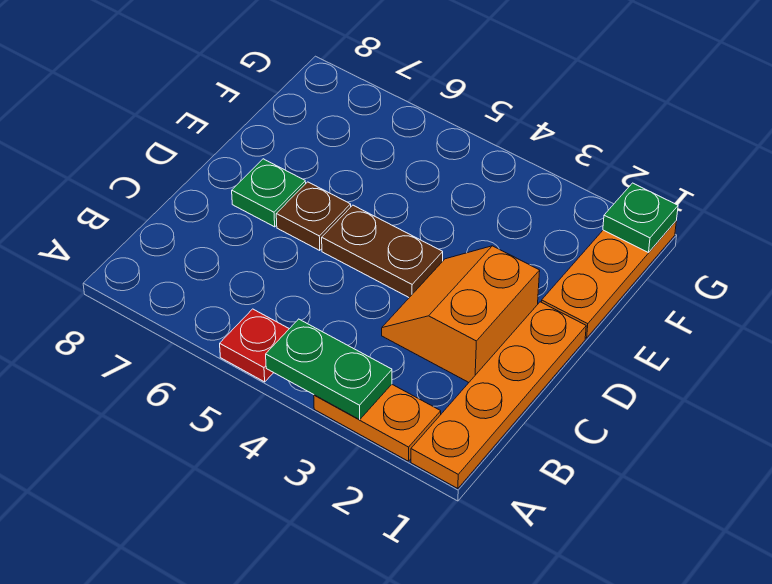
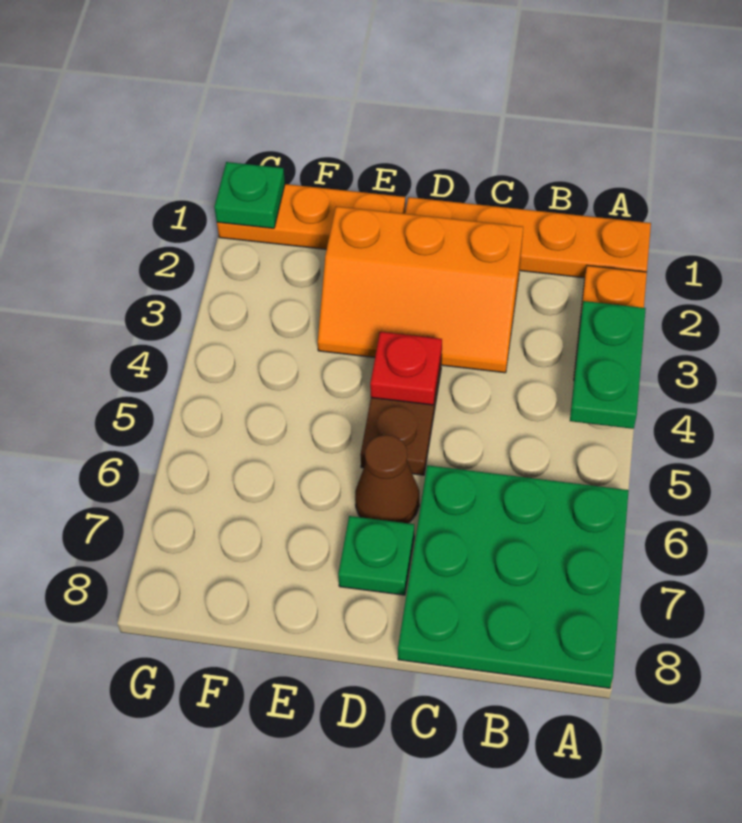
red plate A5 level 1 -> red plate D4 level 2
none -> green plate A6:C8 level 1
orange slope C2:D3 level 1 top 2 -> orange slope C2:E3 level 1 top 2
brown plate D6 level 1 -> brown cone D6 level 1

